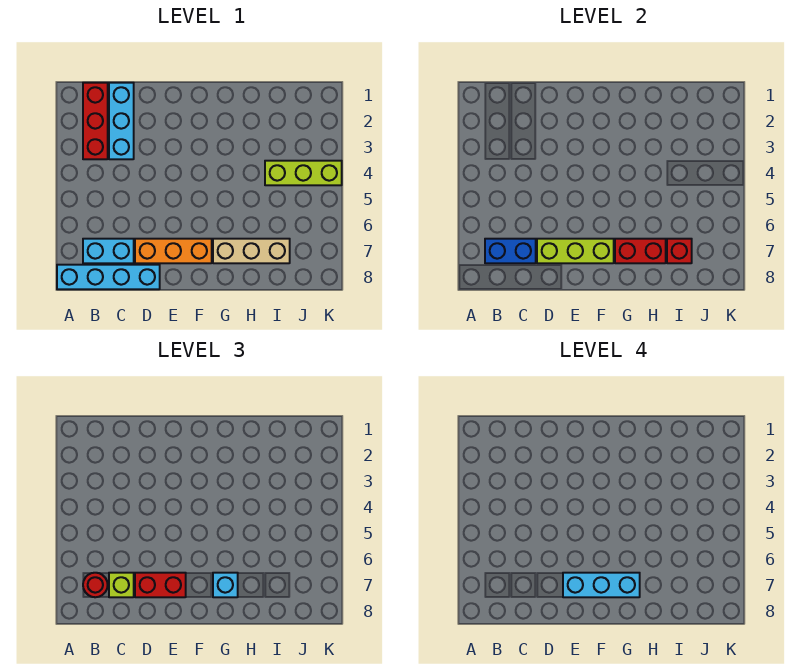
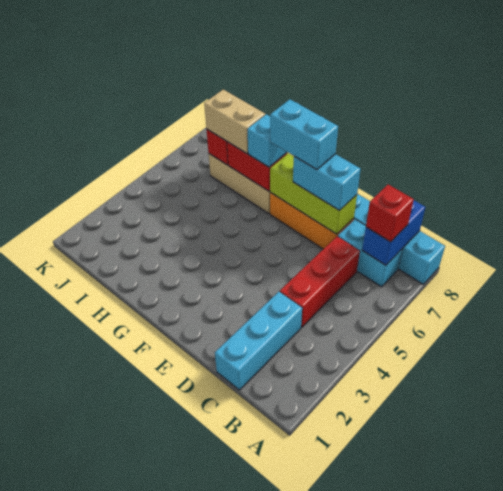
red brick B1:B3 level 1 -> red brick C4:C6 level 1
blue brick B7:C7 level 2 -> blue brick B7:B8 level 2
red round brick B7 level 3 -> red brick B7 level 3
lime brick C7 level 3 -> none
red brick D7:E7 level 3 -> cyan brick D7:E7 level 3
cyan brick E7:G7 level 4 -> cyan brick E7:F7 level 4
none -> tan brick H7:I7 level 3
lime brick I4:K4 level 1 -> none

